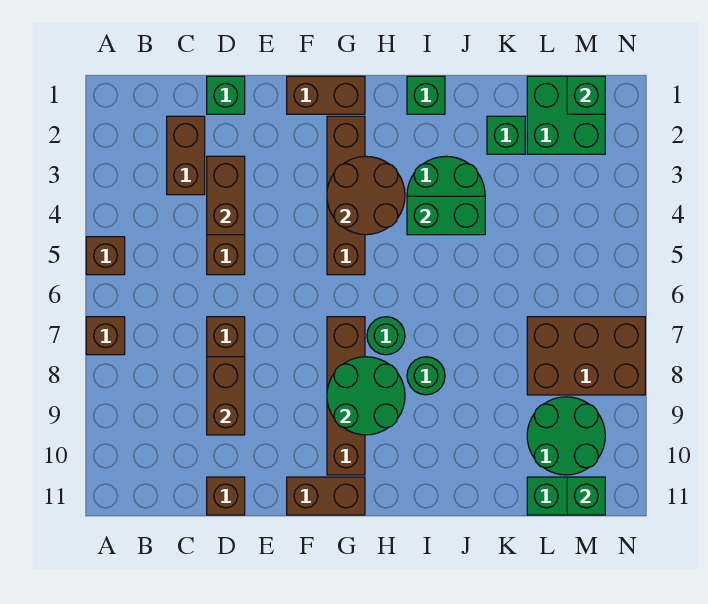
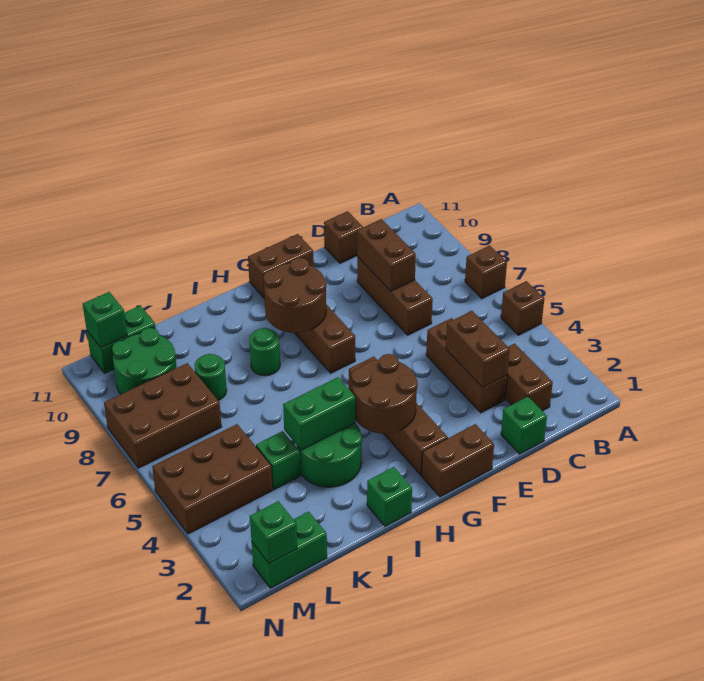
green round brick G8:H9 level 2 -> brown round brick G8:H9 level 2
green round brick H7 level 1 -> green round brick K8 level 1
green brick K2 level 1 -> green brick K4 level 1
green brick L1:M2 level 1 -> green brick L1:M1 level 1
none -> brown brick L4:N5 level 1

